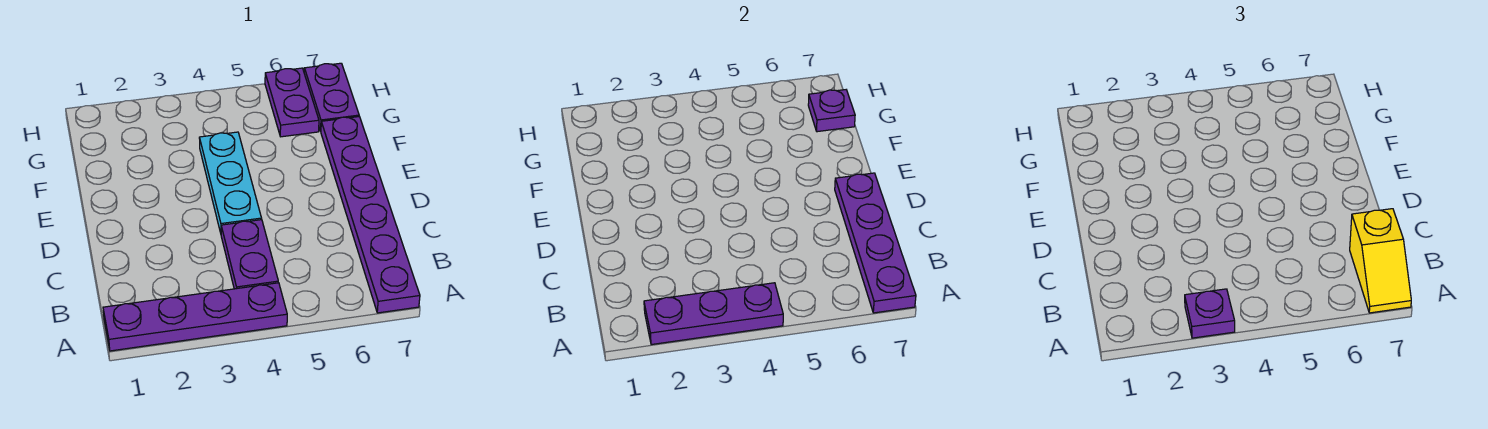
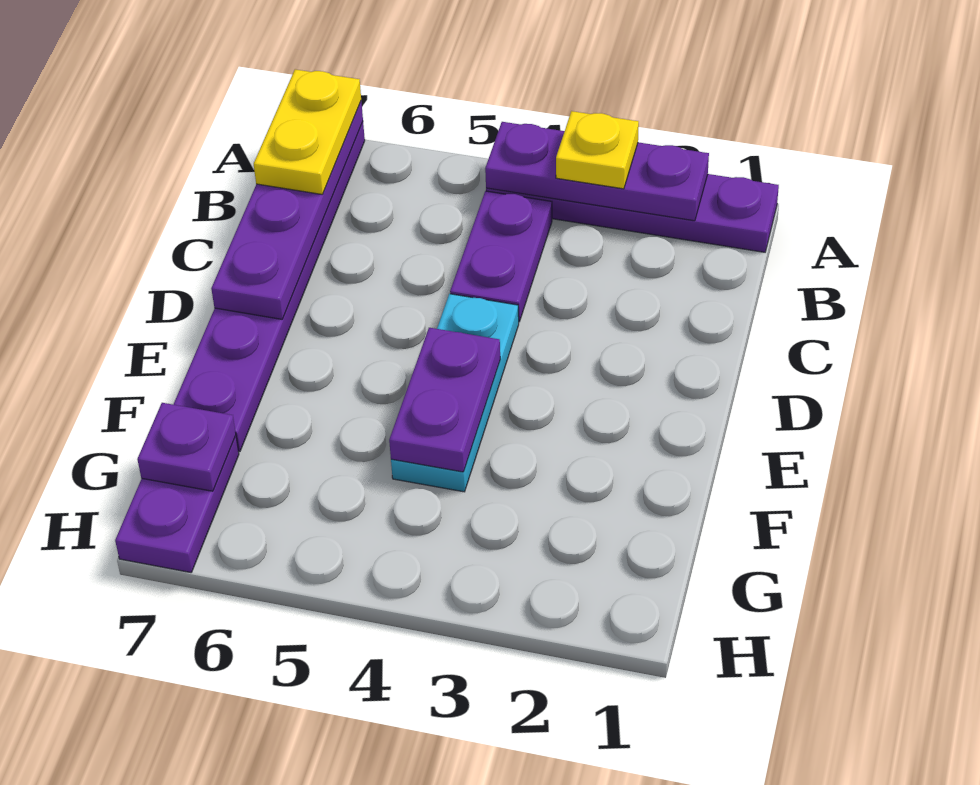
purple plate A3 level 3 -> yellow plate A3 level 3
yellow slope A7:B7 level 3 top B -> yellow plate A7:B7 level 3
purple plate G6:H6 level 1 -> purple plate E4:F4 level 2

